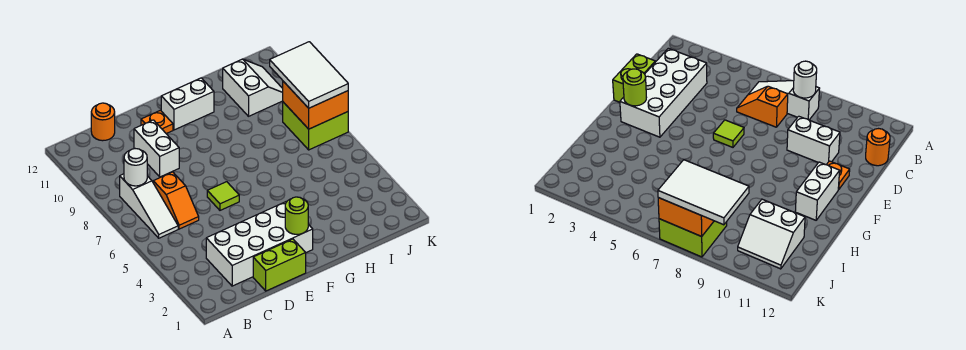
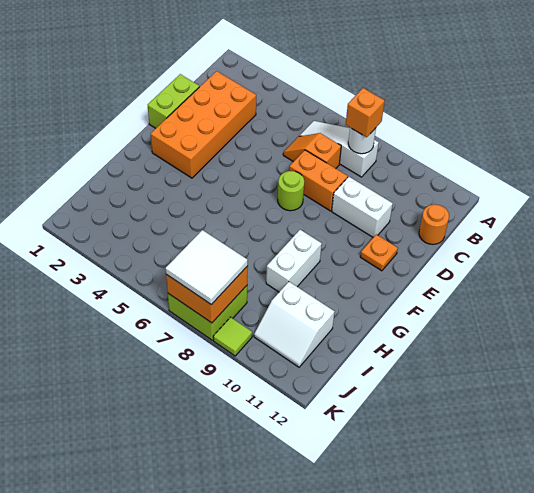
none -> orange brick B8 level 3
white brick C2:F3 level 1 -> orange brick C2:F3 level 1
none -> orange brick D7:D8 level 1
lime tile E6 level 1 -> lime tile K9 level 1
lime round brick F2 level 2 -> lime round brick E7 level 1
white brick F11:G11 level 1 -> white brick G9:H9 level 1
white tile J7:K9 level 3 -> white tile J7:K8 level 3

